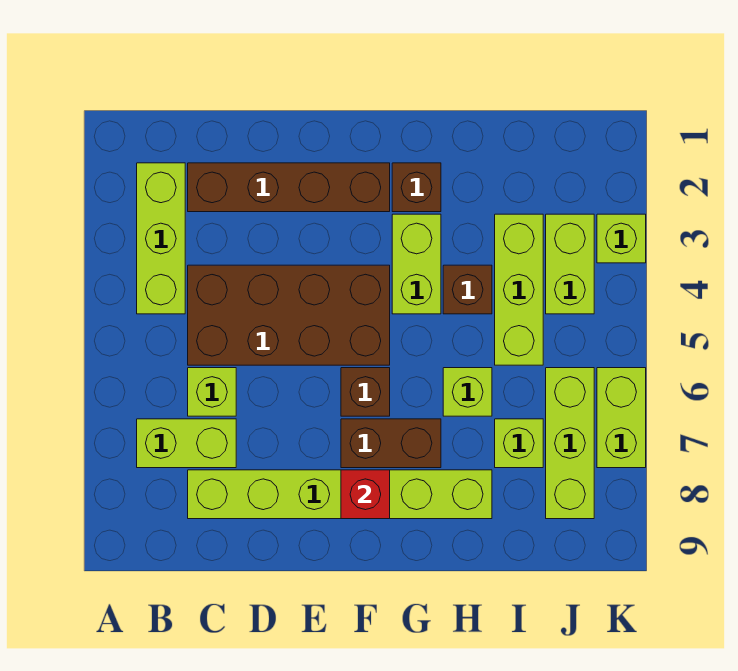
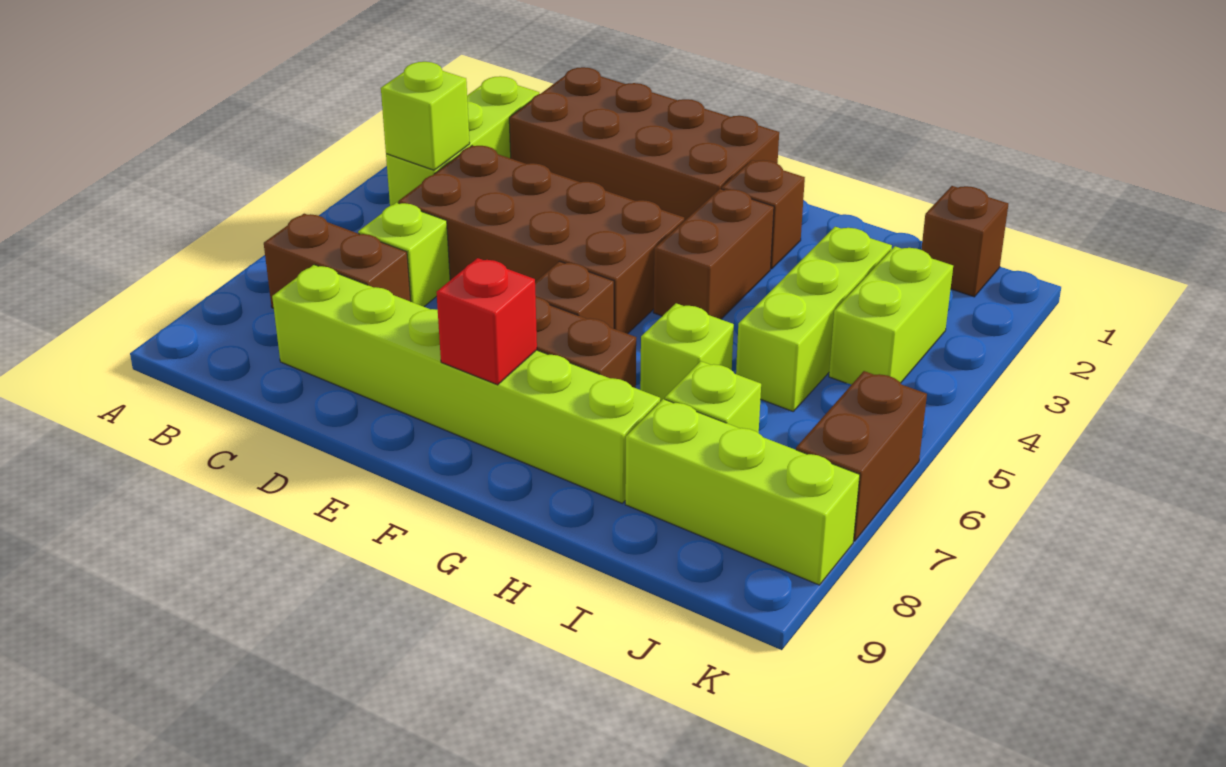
lime brick B7:C7 level 1 -> brown brick B7:C7 level 1
brown brick C2:F2 level 1 -> brown brick C1:F2 level 1
lime brick G3:G4 level 1 -> brown brick G3:G4 level 1
brown brick H4 level 1 -> brown brick J1 level 1
lime brick J6:J8 level 1 -> lime brick I8:K8 level 1
lime brick K3 level 1 -> lime brick B4 level 2
lime brick K6:K7 level 1 -> brown brick K6:K7 level 1

